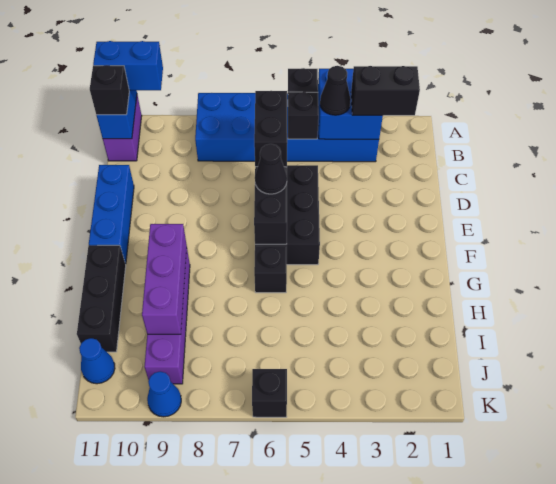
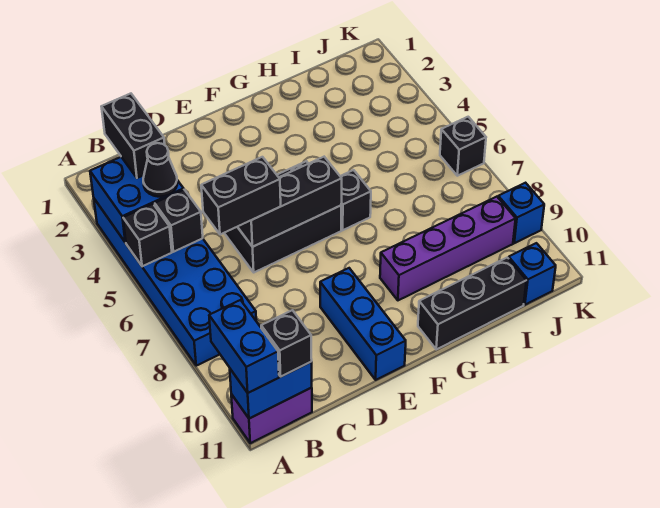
blue brick D11:F11 level 1 -> blue brick E9:E11 level 1
black cone E6 level 3 -> none
purple brick G9:I9 level 2 -> none
blue cone J11 level 1 -> blue brick J11 level 1
blue cone K9 level 1 -> blue brick K9 level 1

